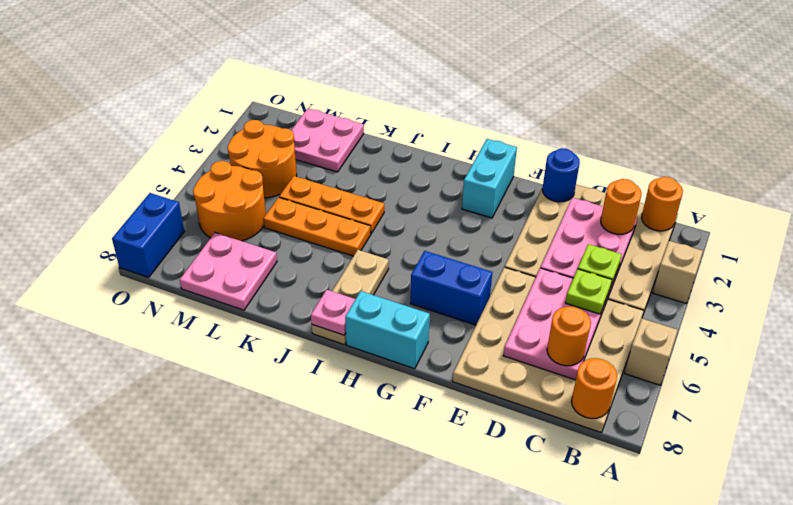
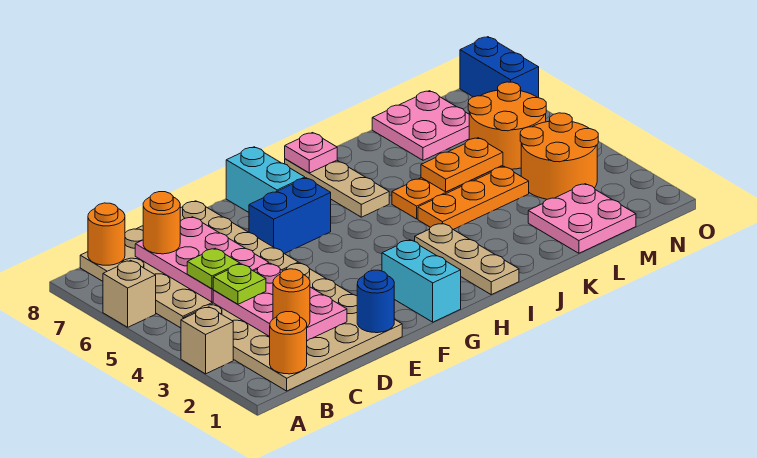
cyan brick G8:H8 level 1 -> cyan brick G7:G8 level 1
none -> tan plate I1:I3 level 1
none -> orange plate K5:L5 level 2

